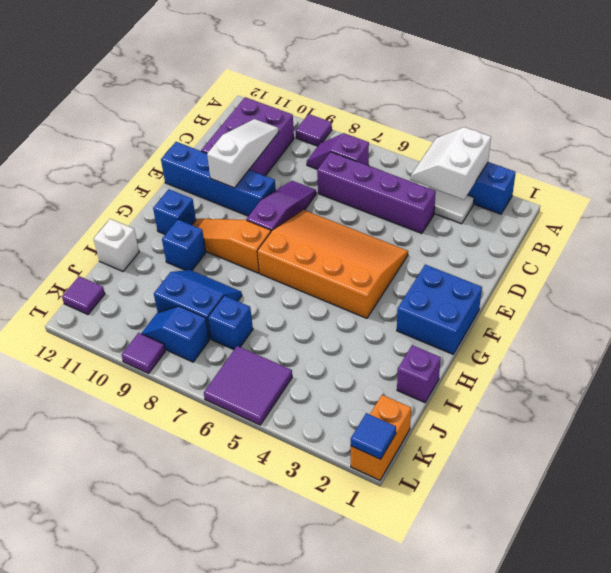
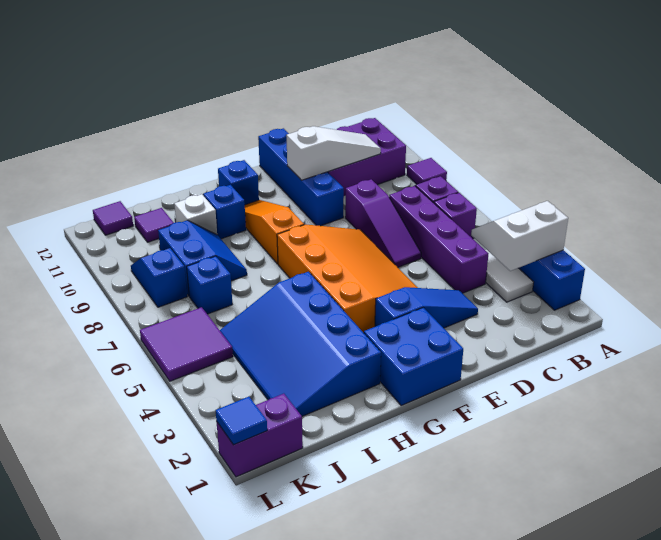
none -> blue slope D3:F3 level 1 top F
purple slope D8:F8 level 1 top F -> purple slope D6:D8 level 1 top 8
none -> blue slope H2:J5 level 1 top H
purple brick I1 level 1 -> purple brick B6 level 1
white brick I12 level 1 -> white brick I10 level 1
orange brick K1:L1 level 1 -> purple brick K1:L1 level 1
purple tile L9 level 1 -> purple tile J11 level 1

